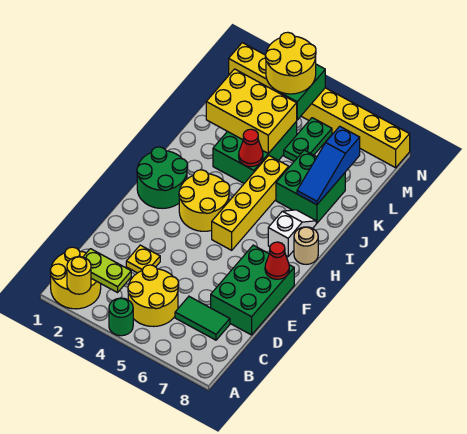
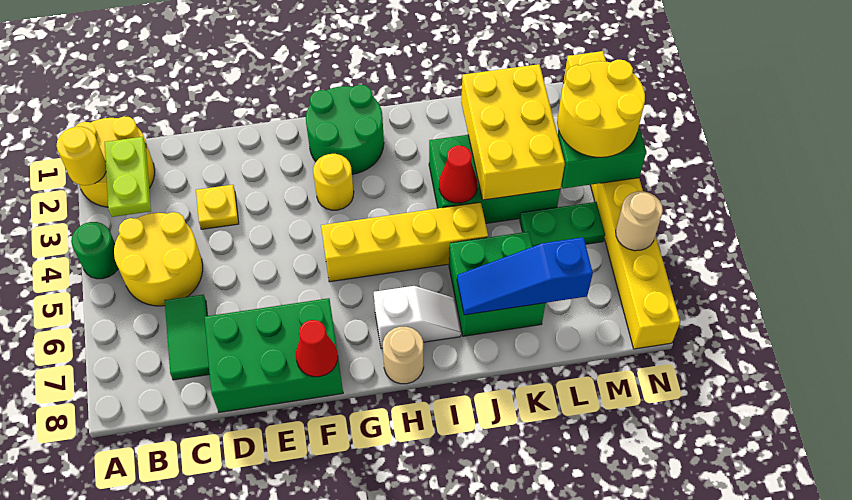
yellow round brick G3:H4 level 1 -> yellow round brick G3 level 1
none -> tan round brick N6 level 2

